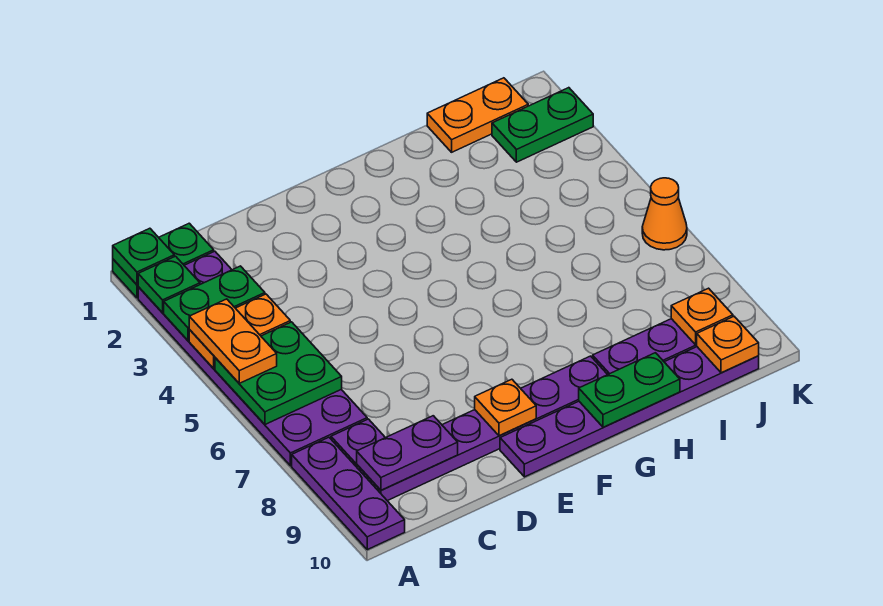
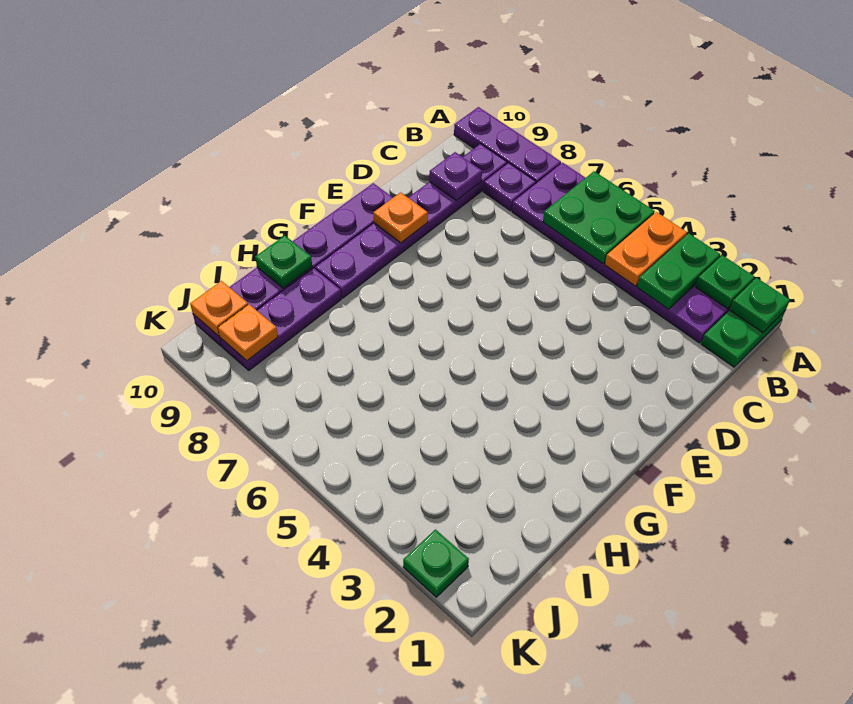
orange plate A4:A5 level 3 -> none
purple plate B9:C9 level 2 -> purple plate C9 level 2
green plate G10:H10 level 2 -> green plate H10 level 2
orange plate I1:J1 level 1 -> none
green plate J2:K2 level 1 -> green plate K2 level 1
orange cone K6 level 1 -> none

